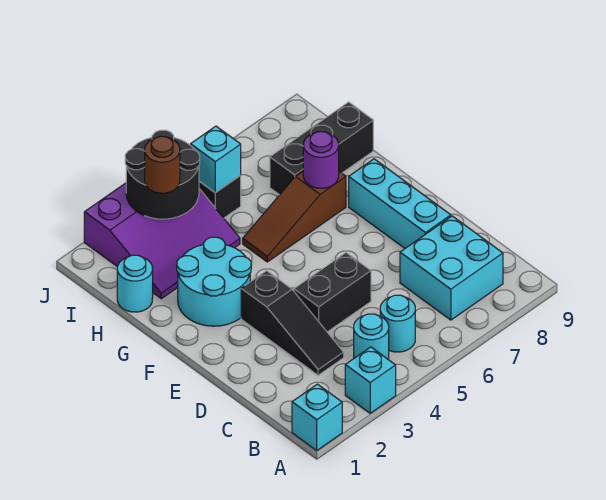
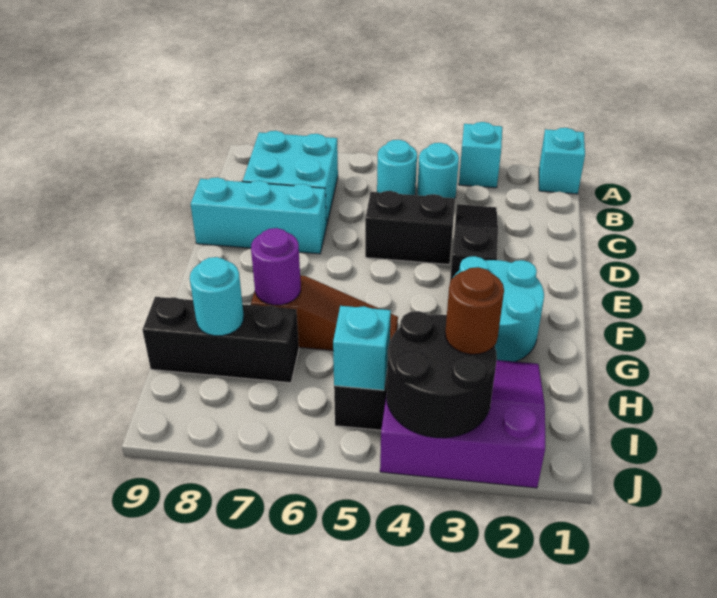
cyan brick D8:F8 level 1 -> cyan brick D7:D9 level 1
cyan round brick H1 level 1 -> cyan round brick H8 level 2

